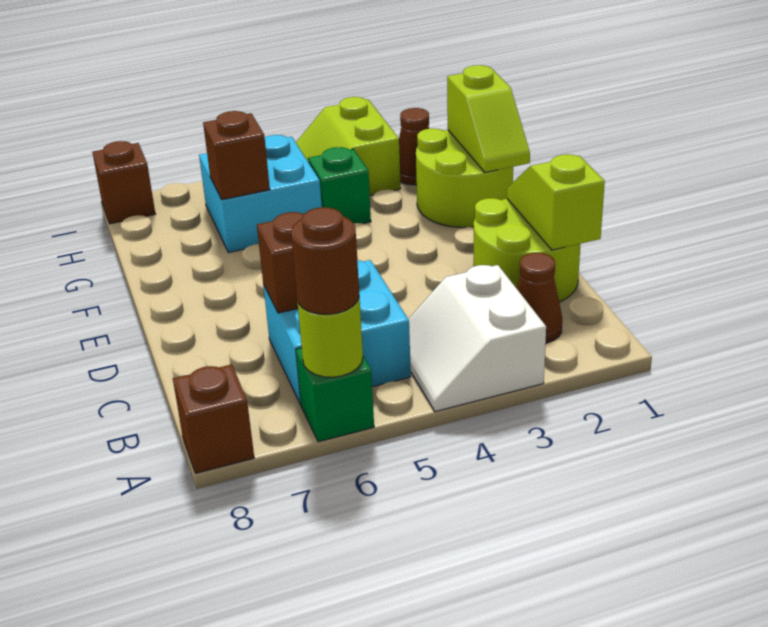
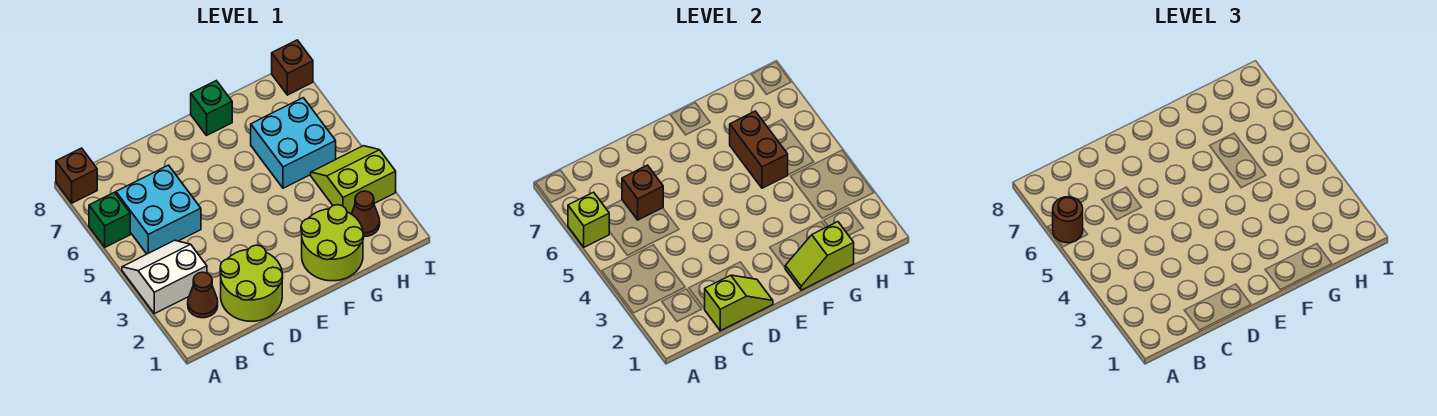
lime round brick A6 level 2 -> lime brick A6 level 2
green brick G4 level 1 -> green brick F8 level 1
brown brick G6 level 2 -> brown brick G5:G6 level 2

